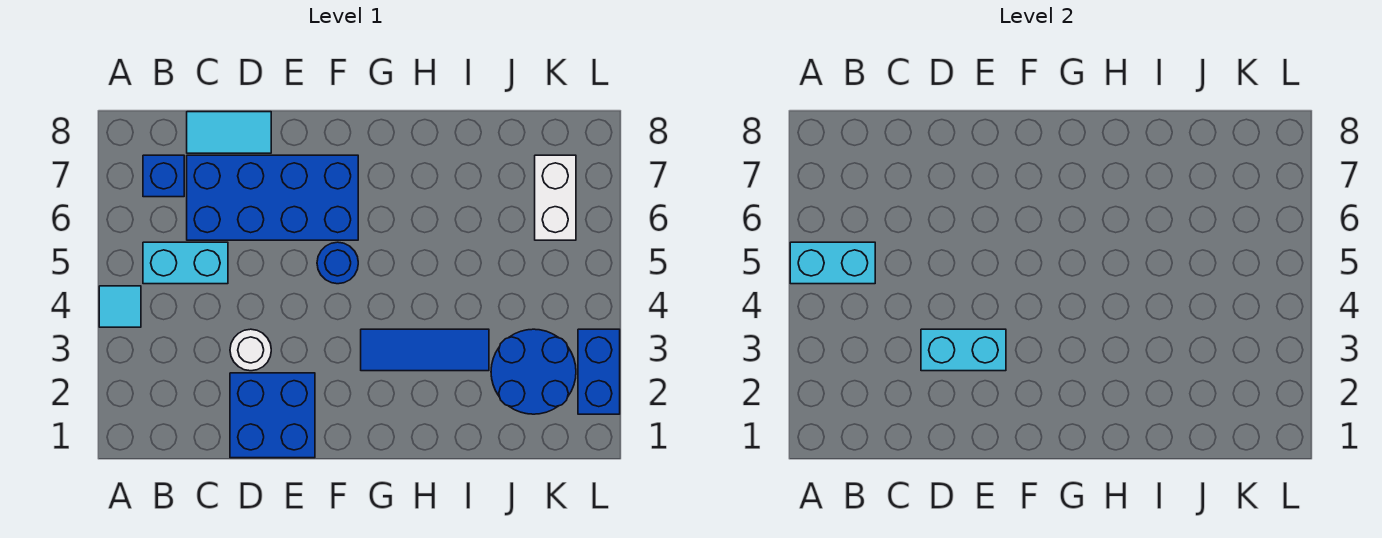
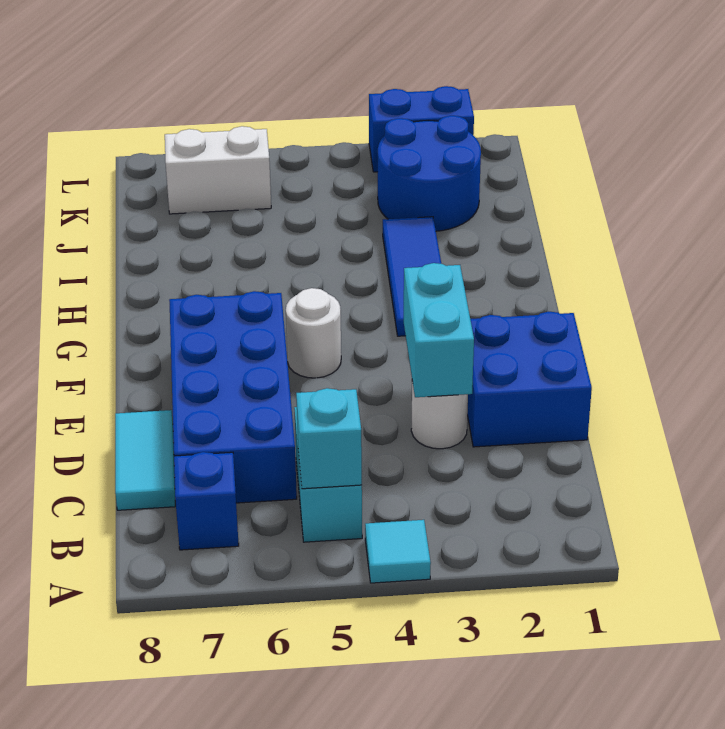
cyan brick A5:B5 level 2 -> cyan brick B5 level 2
blue round brick F5 level 1 -> white round brick F5 level 1

